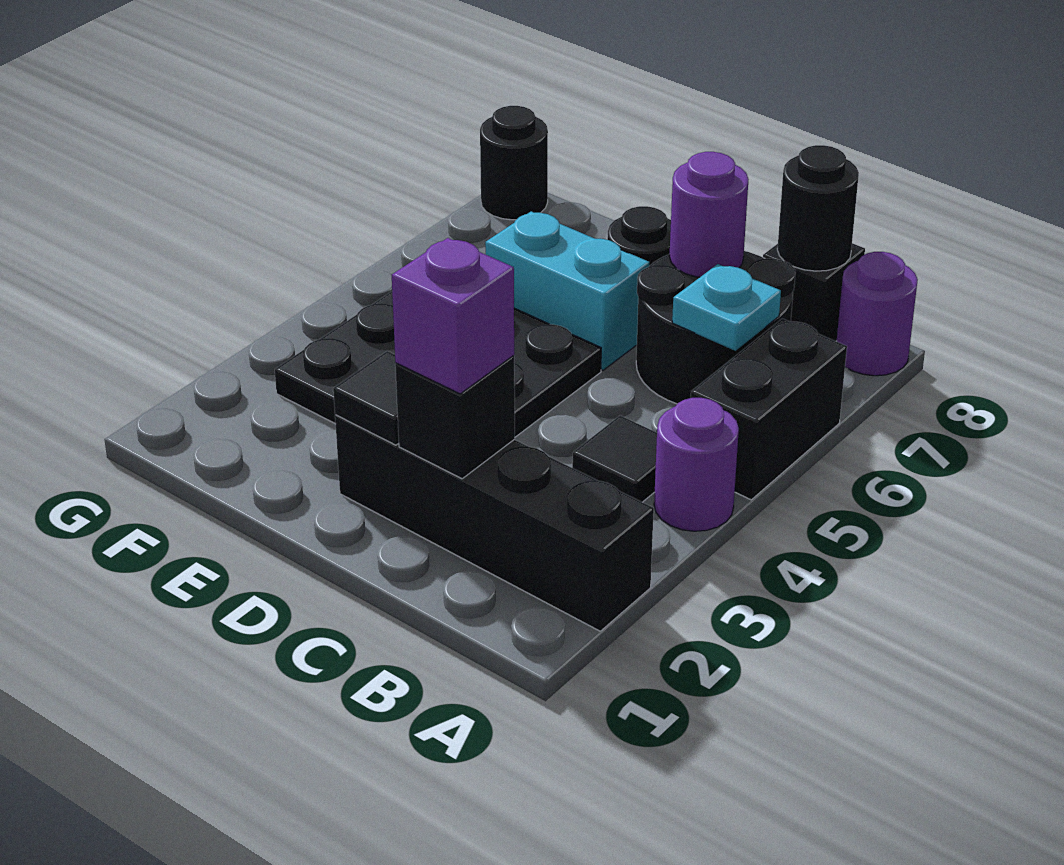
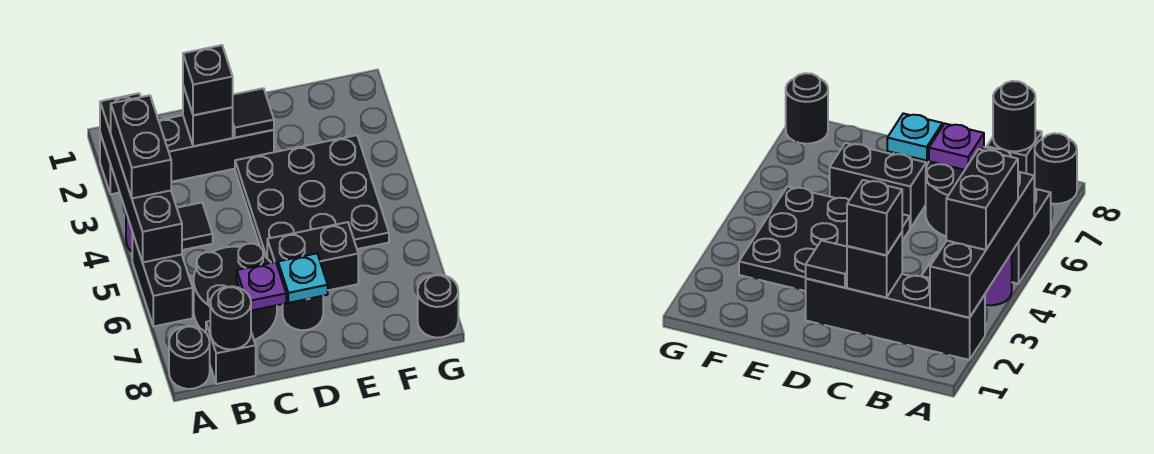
none -> black brick A2:A5 level 2
none -> black brick A3:A4 level 3
purple round brick A8 level 1 -> black round brick A8 level 1
cyan plate B6 level 2 -> cyan plate D7 level 2
purple brick C2 level 3 -> black brick C2 level 3
purple round brick C7 level 2 -> purple plate C7 level 2
cyan brick D6:E6 level 1 -> black brick D6:E6 level 1

